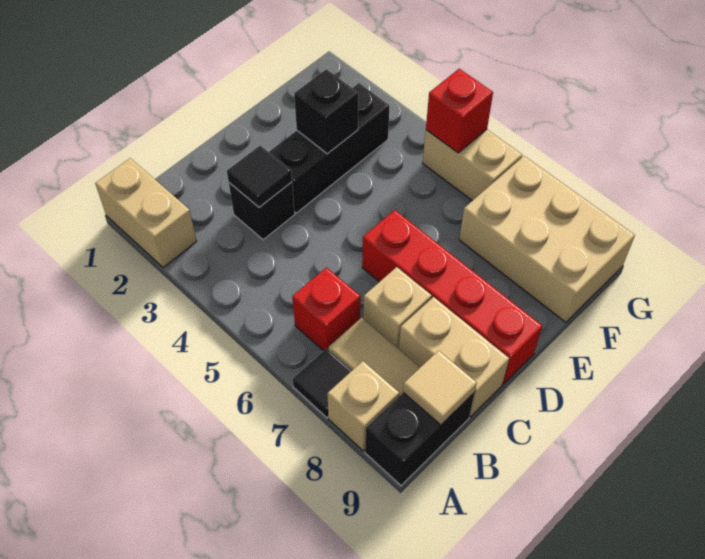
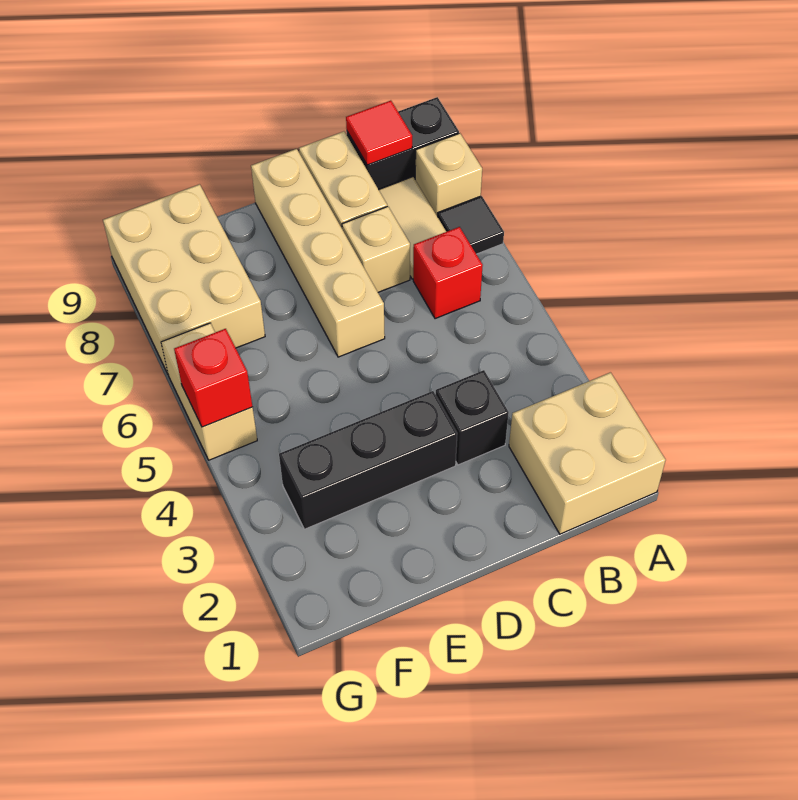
tan brick A1:A2 level 1 -> tan brick A1:B2 level 1
tan tile B9 level 2 -> red tile B9 level 2
black tile C3 level 2 -> none
red brick D6:D9 level 1 -> tan brick D6:D9 level 1
black brick E3 level 2 -> none

